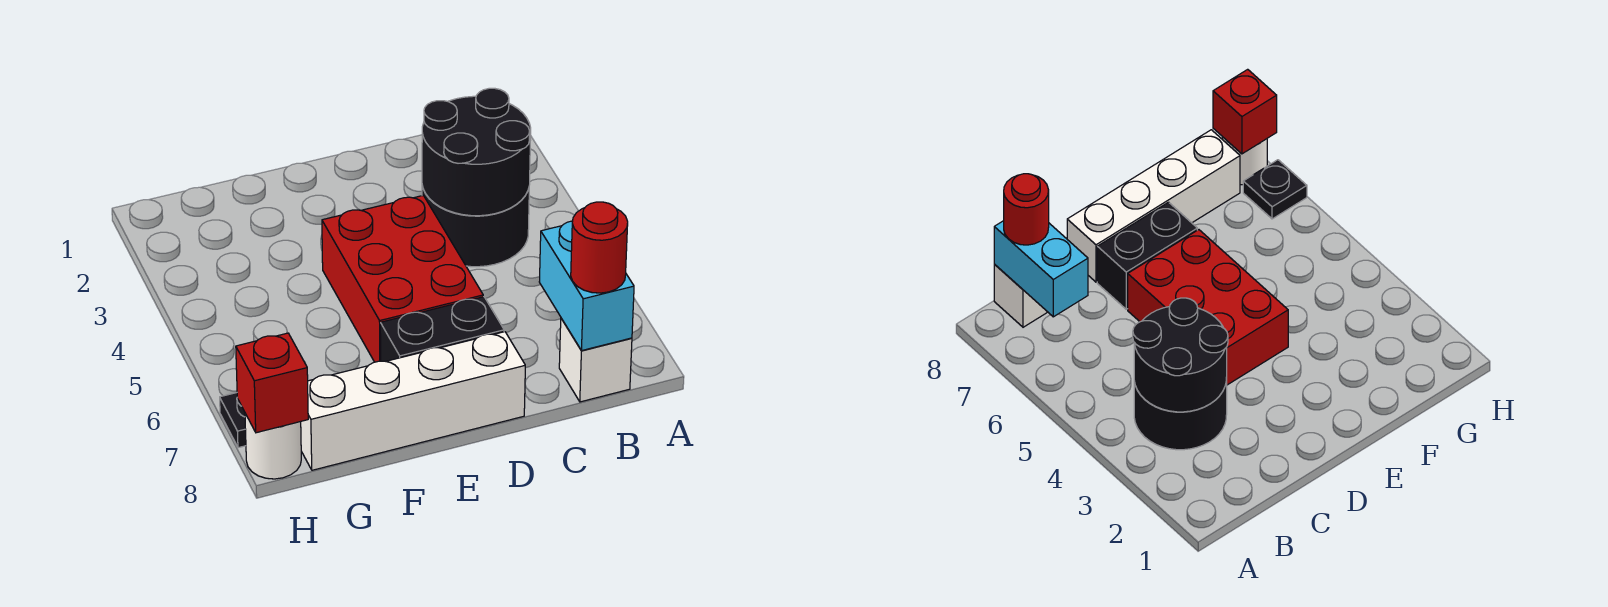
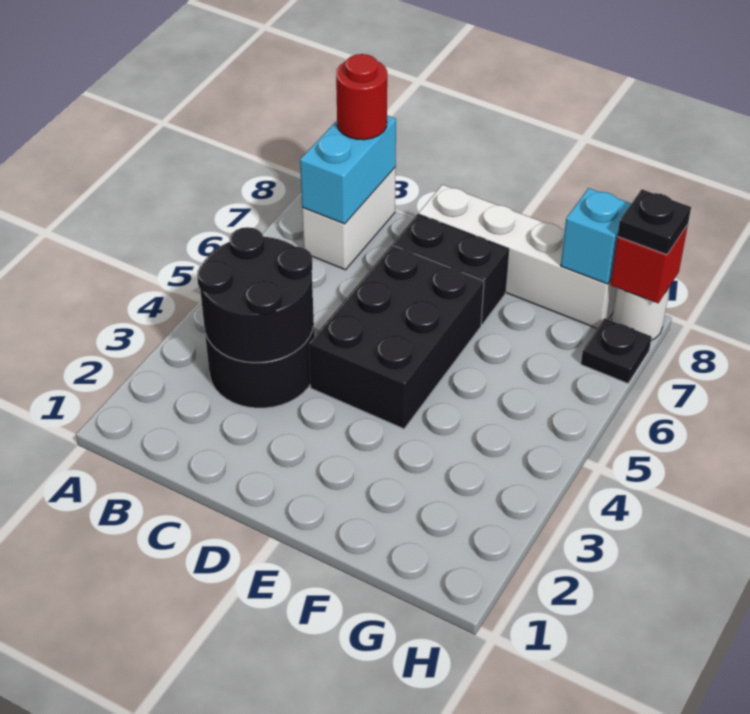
white brick B8 level 1 -> white brick B7:B8 level 1
red brick D4:E6 level 1 -> black brick D4:E6 level 1
none -> cyan brick G8 level 2
none -> black plate H8 level 3

